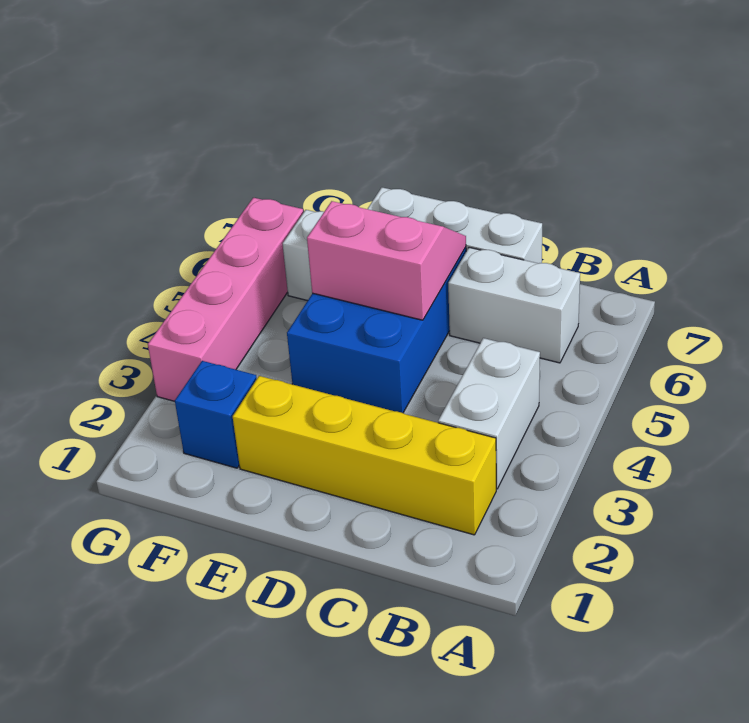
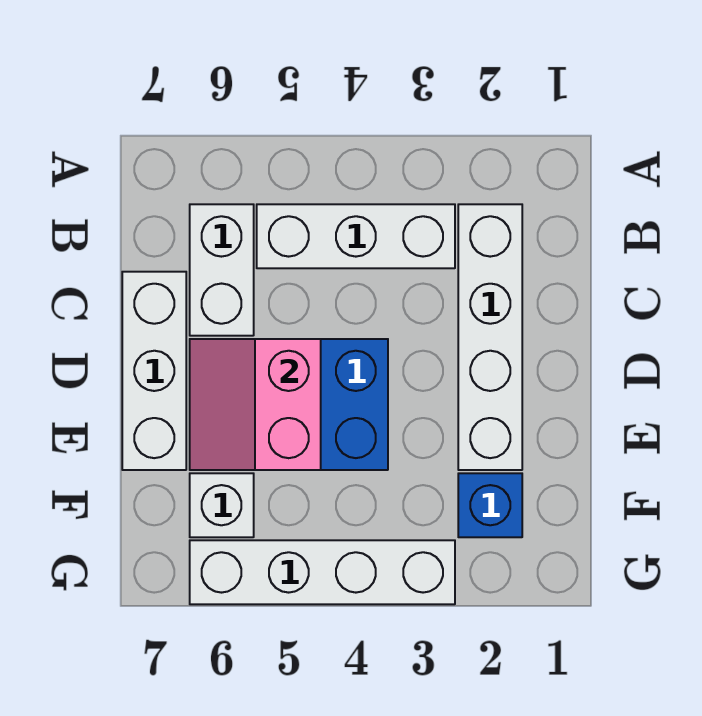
yellow brick B2:E2 level 1 -> white brick B2:E2 level 1
white brick B3:B4 level 1 -> white brick B3:B5 level 1
pink brick G3:G6 level 1 -> white brick G3:G6 level 1

